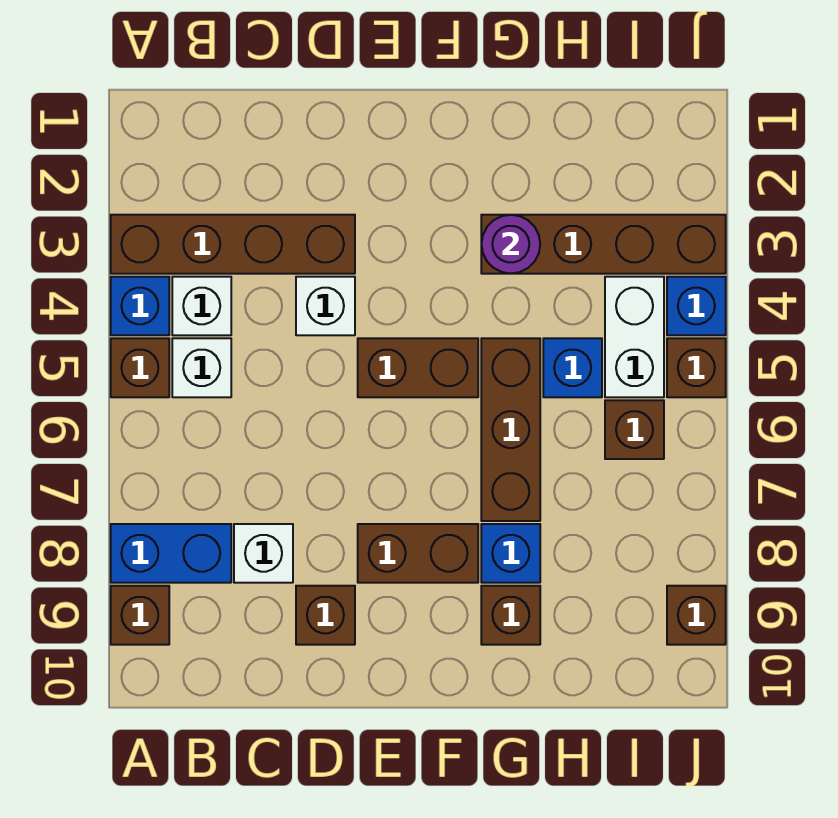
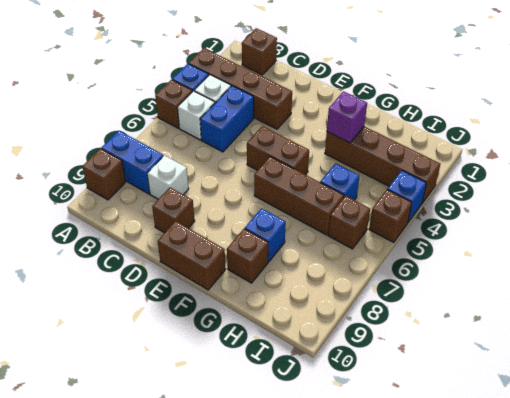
none -> blue brick C4:C5 level 1
white brick D4 level 1 -> none
brown brick E8:F8 level 1 -> brown brick E10:F10 level 1
purple round brick G3 level 2 -> purple brick G3 level 2
brown brick G5:G7 level 1 -> brown brick F6:H6 level 1
white brick I4:I5 level 1 -> none
brown brick J9 level 1 -> brown brick B1 level 1

